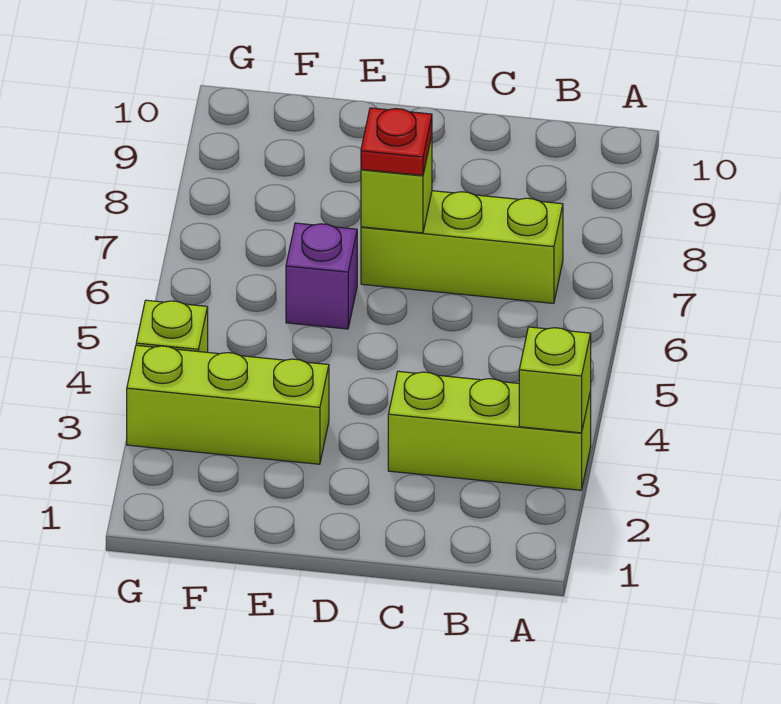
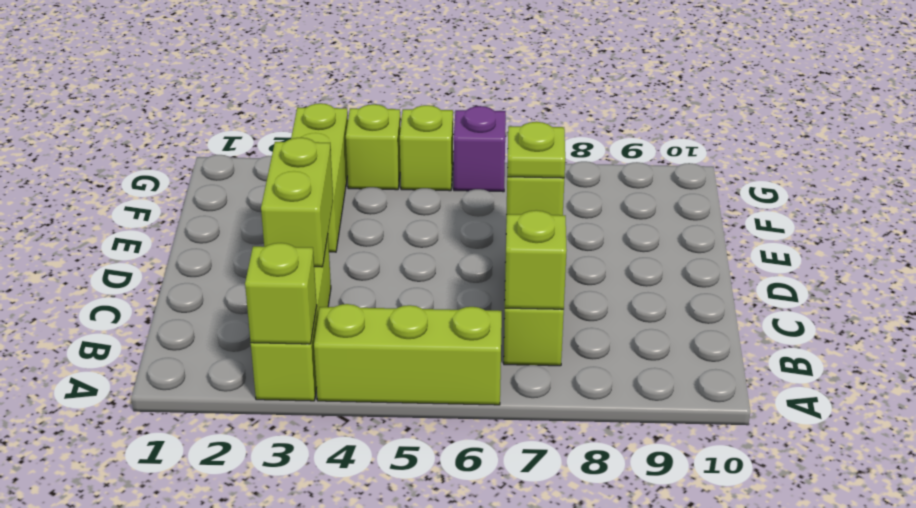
none -> lime brick A4:A6 level 1
none -> lime brick B7 level 2
none -> lime brick C3:D3 level 2
red plate D7 level 3 -> lime plate D7 level 3
purple brick E6 level 1 -> purple brick G6 level 1
none -> lime brick G5 level 1

